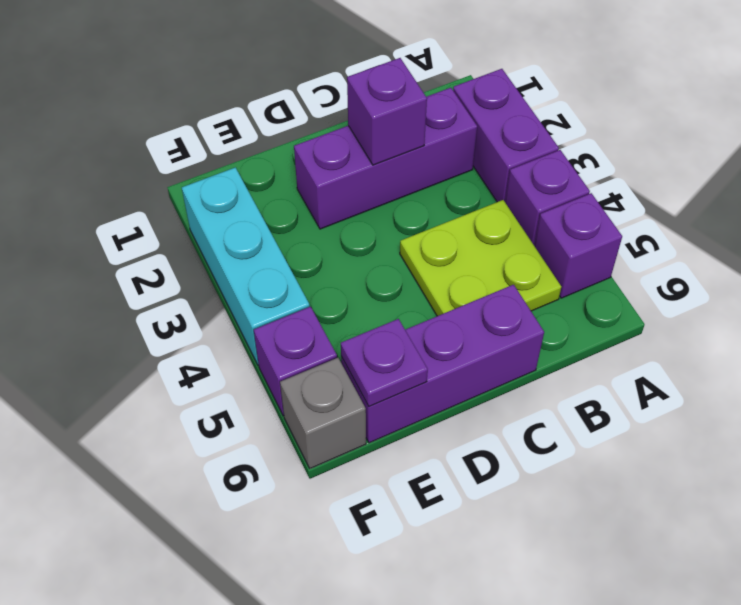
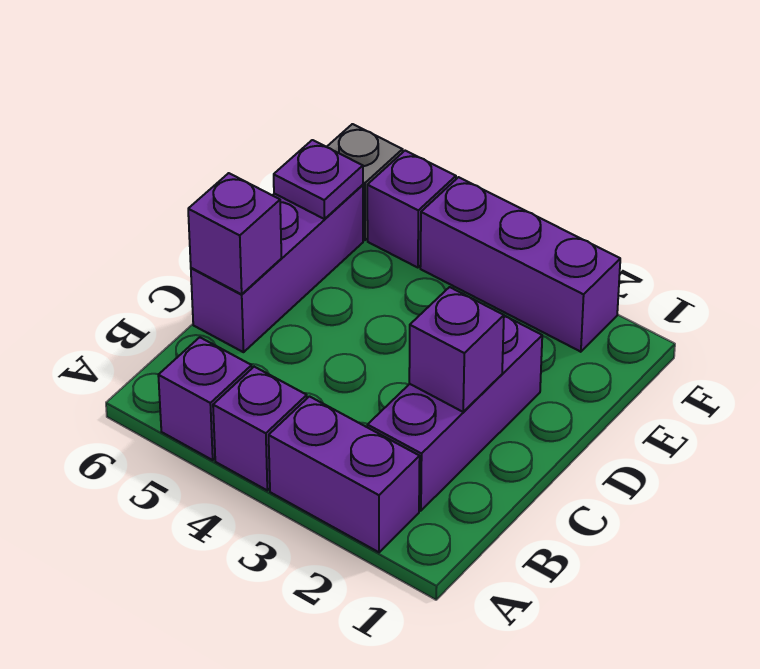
lime plate B4:C5 level 1 -> none
none -> purple brick C6 level 2
cyan brick F2:F4 level 1 -> purple brick F2:F4 level 1

